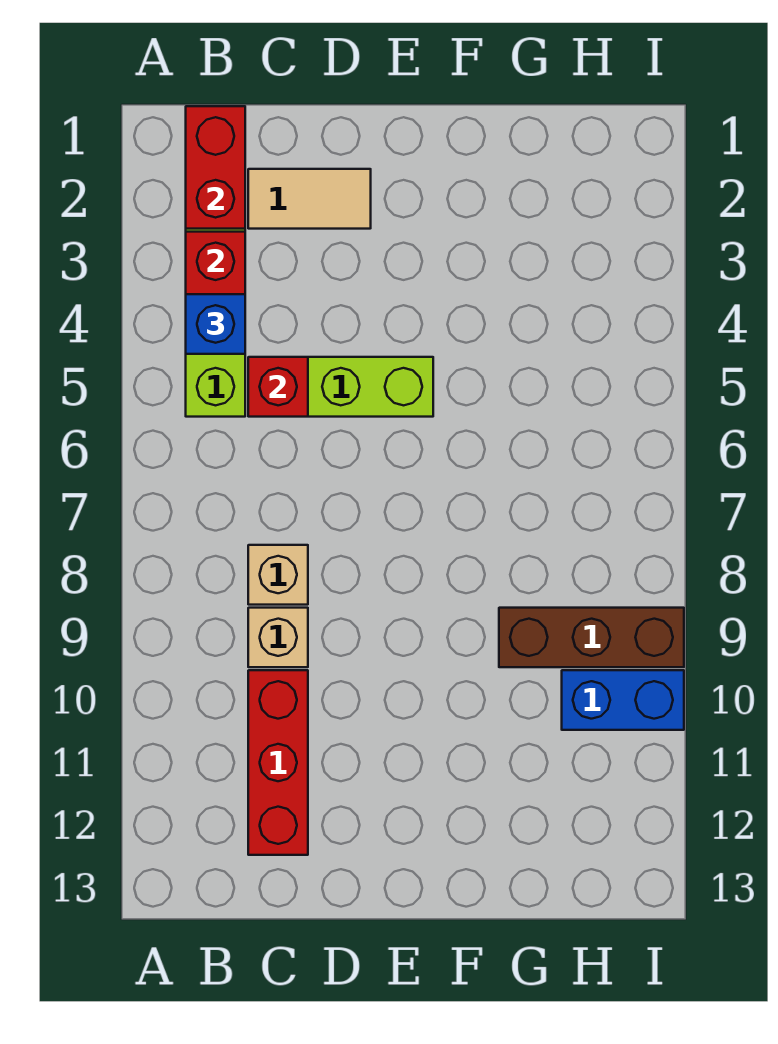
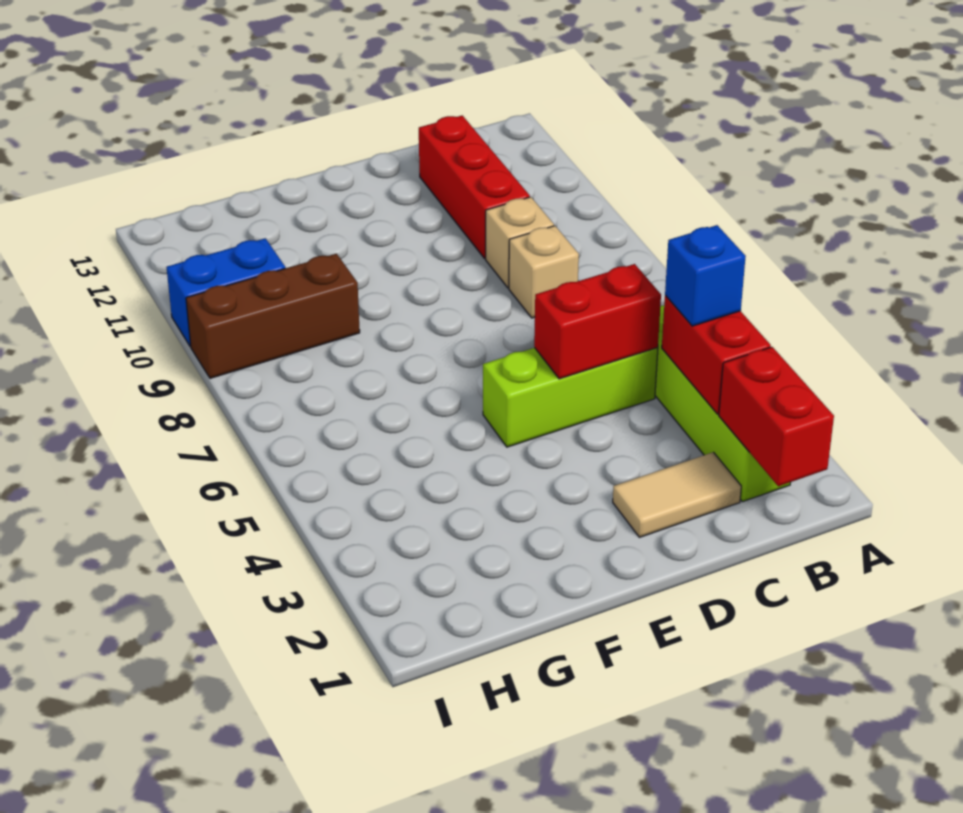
red brick C5 level 2 -> red brick C5:D5 level 2

